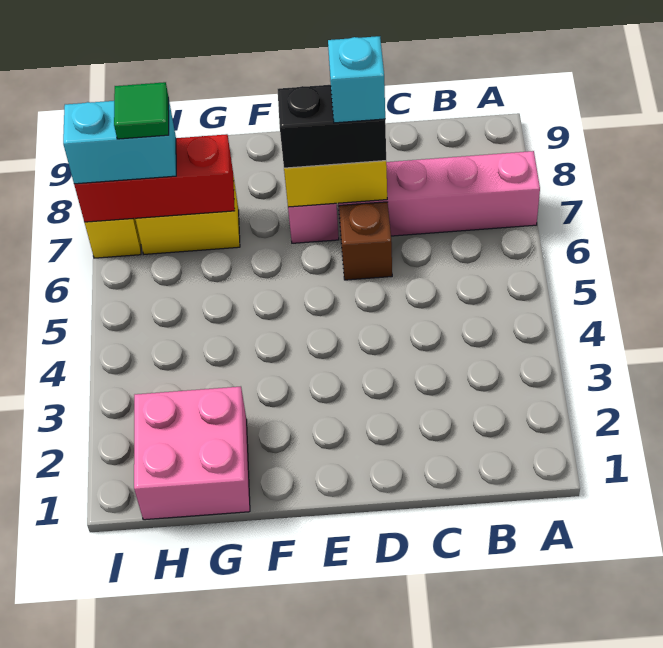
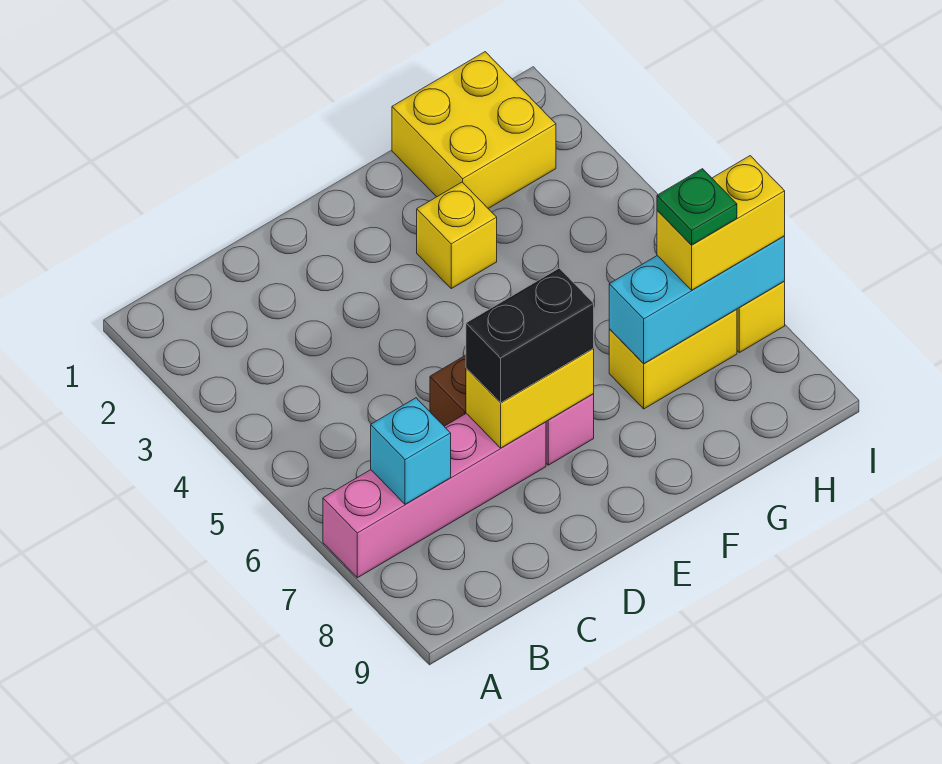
cyan brick D7 level 4 -> cyan brick B7 level 2
none -> yellow brick F3 level 1
pink brick G1:H2 level 1 -> yellow brick G1:H2 level 1
red brick G7:I7 level 2 -> cyan brick G7:I7 level 2
cyan brick H7:I7 level 3 -> yellow brick H7:I7 level 3
green tile H7 level 4 -> green plate H7 level 4

